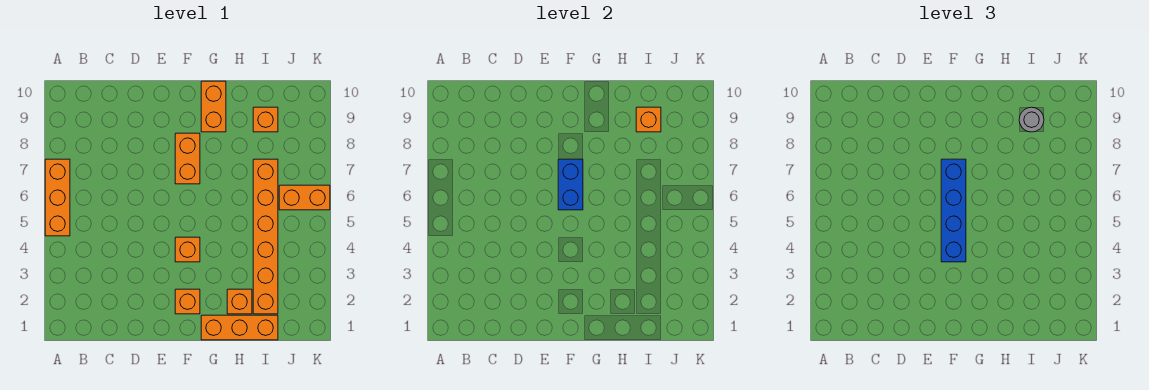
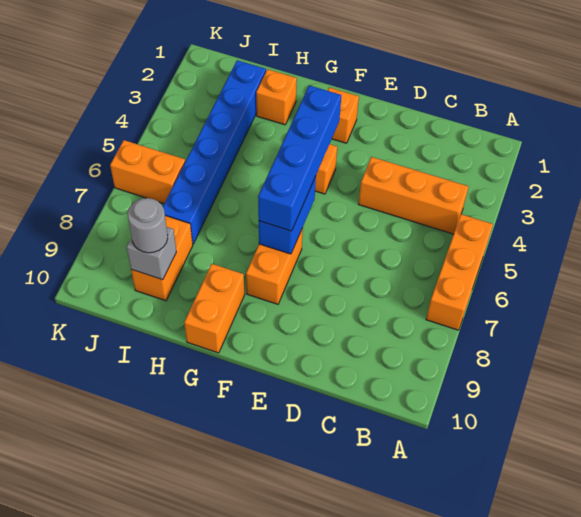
orange brick G1:I1 level 1 -> orange brick B4:D4 level 1
orange brick I2:I7 level 1 -> blue brick I2:I7 level 1
orange brick I9 level 1 -> orange brick I8:I9 level 1
orange brick I9 level 2 -> grey brick I9 level 2

